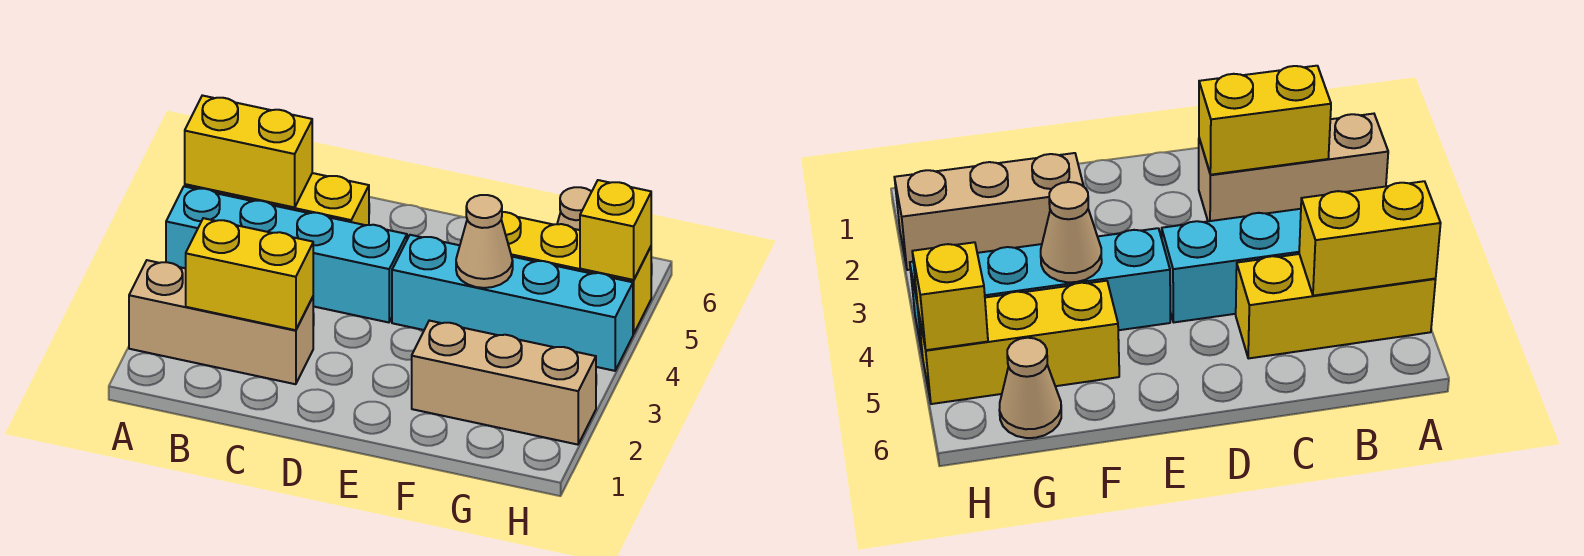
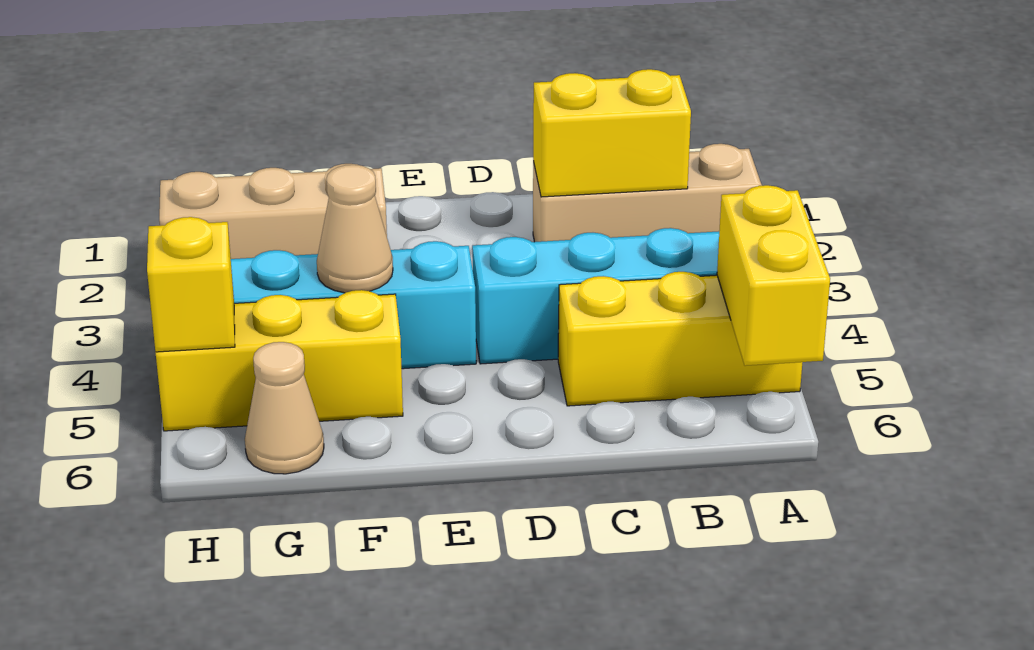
yellow brick A5:B5 level 2 -> yellow brick A5:A6 level 2

